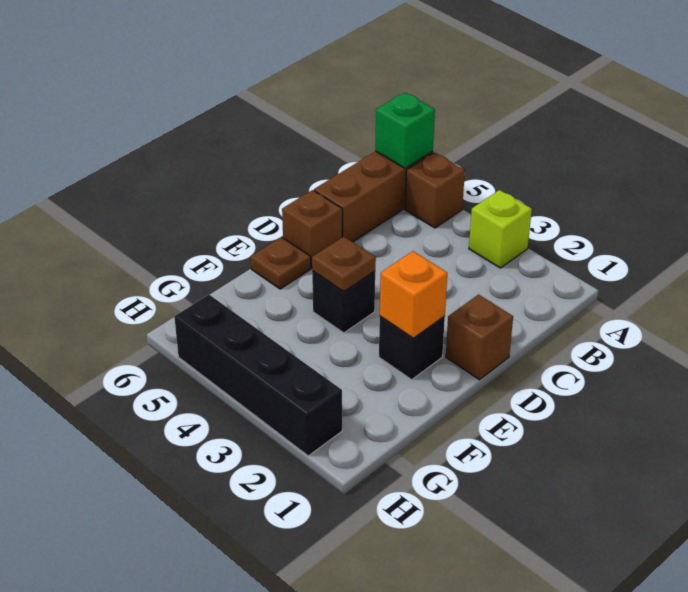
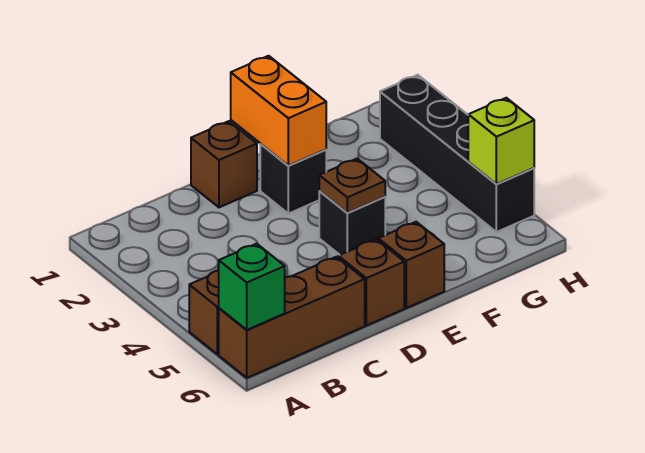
lime brick A3 level 1 -> lime brick H5 level 2
orange brick E2 level 2 -> orange brick E1:E2 level 2
brown plate E6 level 1 -> brown brick E6 level 1

